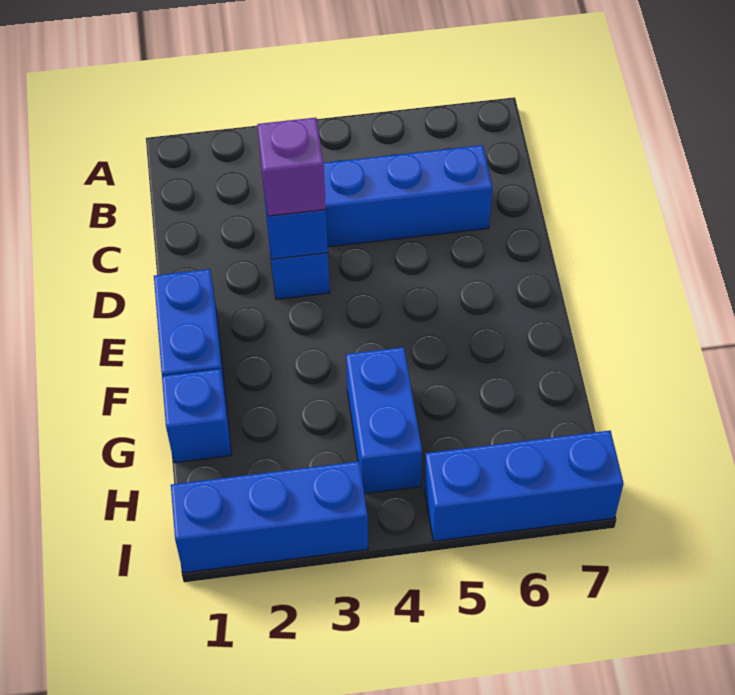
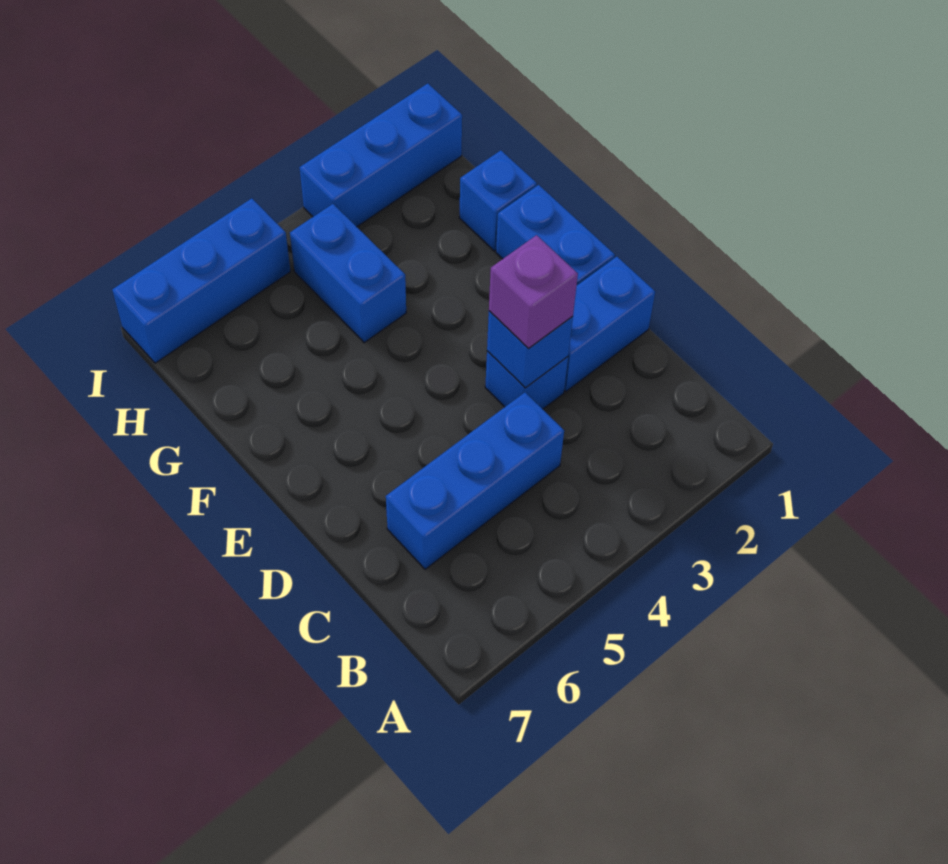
none -> blue brick D1:D2 level 1

